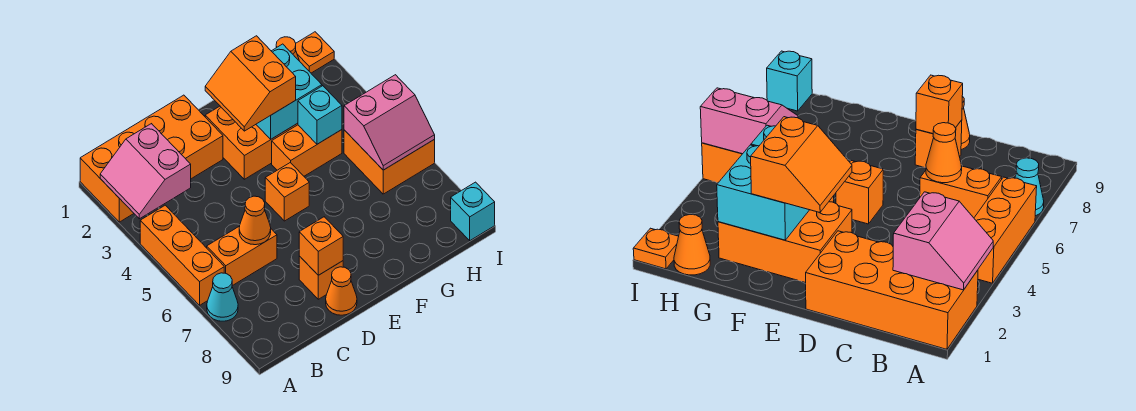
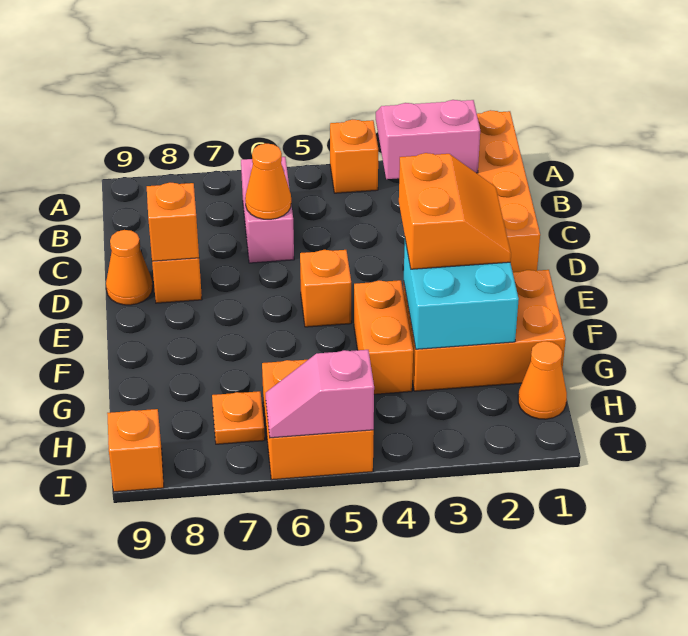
orange brick A4:A6 level 1 -> orange brick A4 level 1
cyan cone A7 level 1 -> none
orange brick B6:C6 level 1 -> pink brick B6:C6 level 1
orange brick E2:G3 level 1 -> orange brick F1:G3 level 1
orange slope E2:F3 level 3 top F -> orange slope E2:F3 level 3 top 3
cyan brick G4 level 2 -> none
pink slope H5:I6 level 2 top 5 -> pink slope I5:I6 level 2 top 5
orange plate I1 level 1 -> orange plate H7 level 1
cyan brick I9 level 1 -> orange brick I9 level 1

